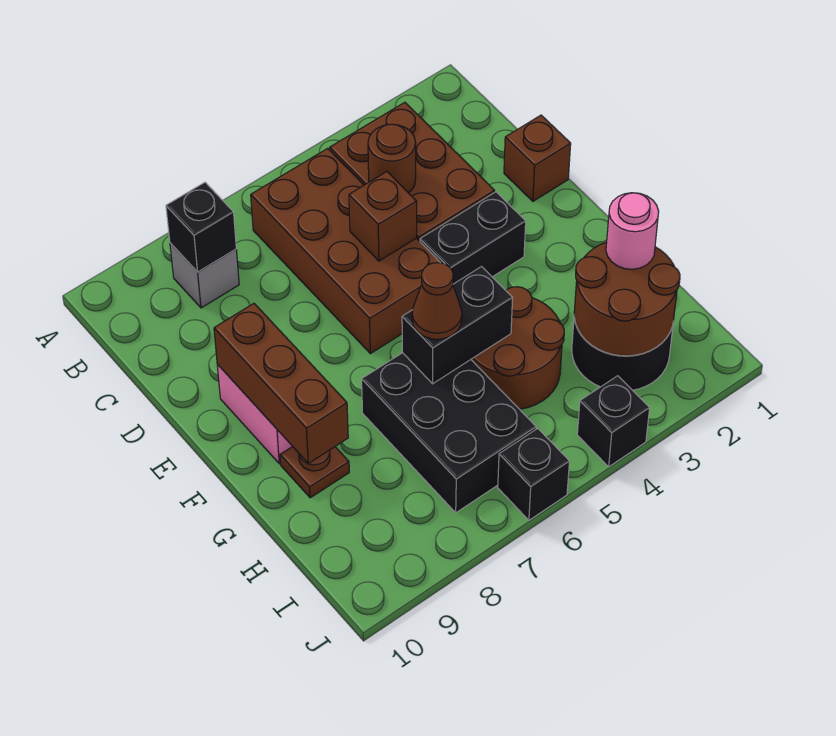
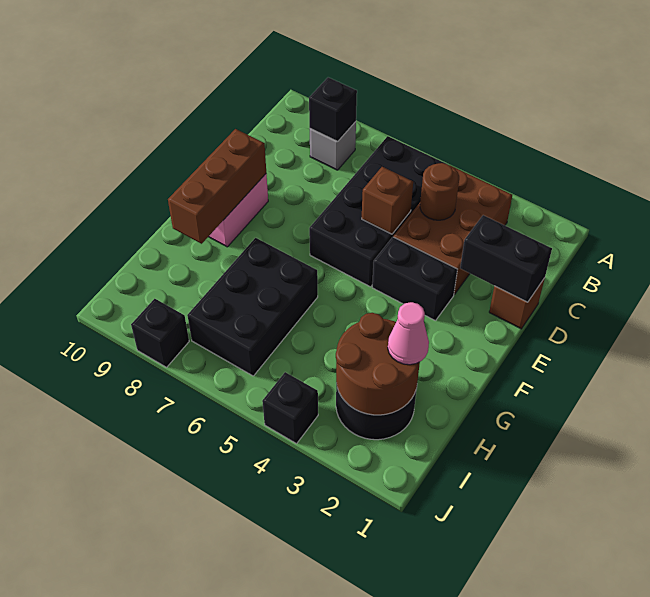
brown brick B5:E6 level 1 -> black brick B5:E6 level 1
brown round brick G4:H5 level 1 -> none
black brick G5:G6 level 2 -> black brick D1:D2 level 2
brown cone G6 level 3 -> none
brown plate G9 level 1 -> none
pink round brick H2 level 3 -> pink cone H2 level 3
black brick J6 level 1 -> black brick J8 level 1

